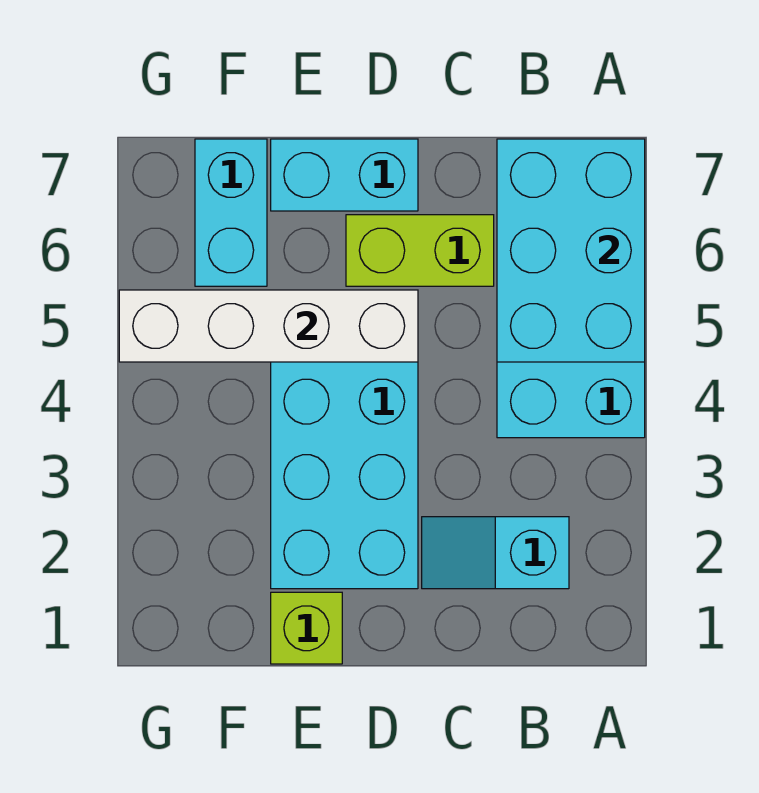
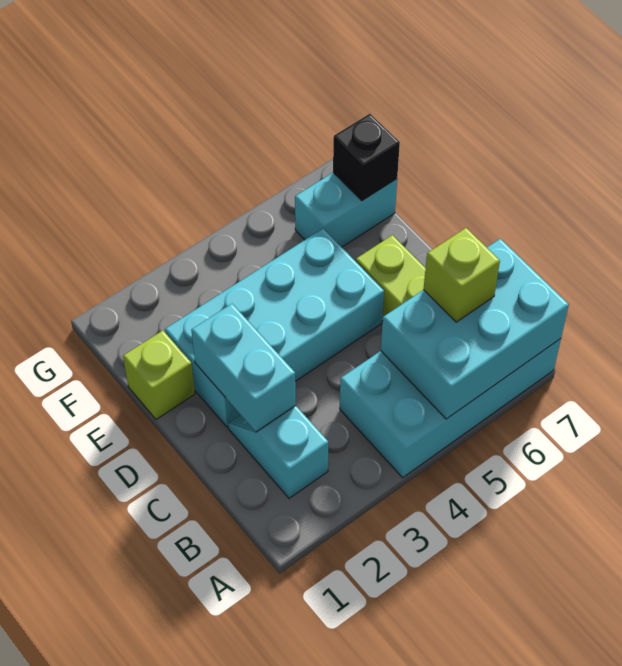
none -> lime brick B6 level 3
white brick D5:G5 level 2 -> none
cyan brick D7:E7 level 1 -> cyan brick C2:D2 level 2
none -> black brick F7 level 2

